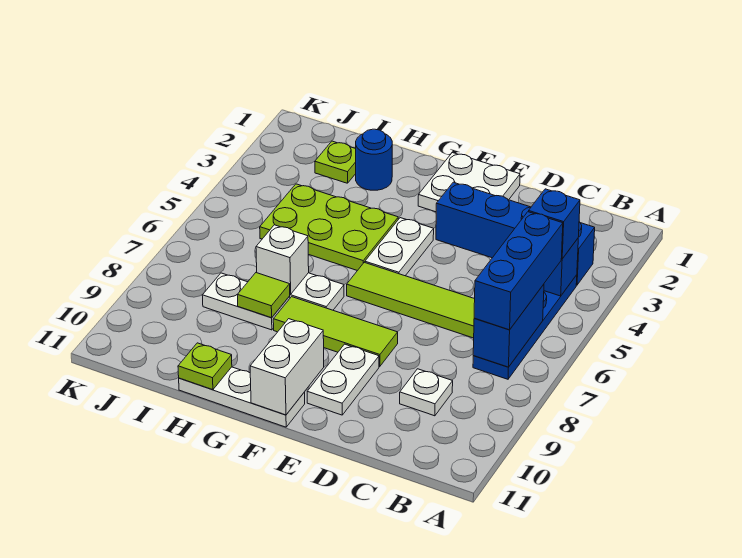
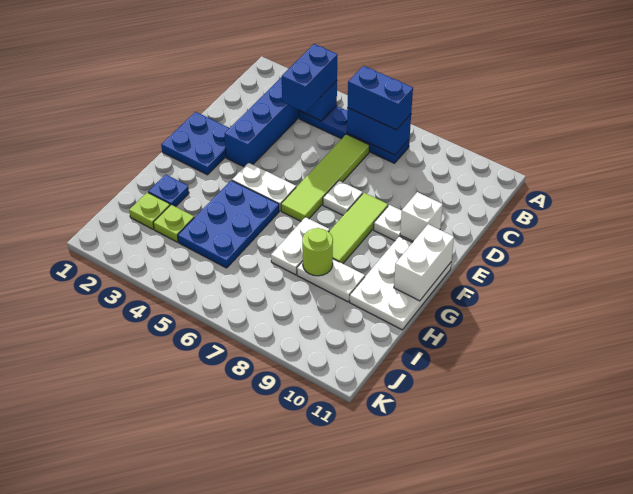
blue brick B4 level 3 -> blue brick B4:C4 level 3
blue brick B5:B7 level 3 -> blue brick B6:B7 level 3
white plate C9 level 1 -> white plate E7 level 1
white plate E1:F2 level 1 -> blue plate E1:F2 level 1
white brick F10:F11 level 2 -> white brick F11:G11 level 2
white plate F11:H11 level 1 -> white plate F10:H11 level 1
lime plate G4:I5 level 1 -> blue plate G4:I5 level 1
blue round brick H2 level 1 -> blue plate H2 level 1
white brick H7 level 2 -> white brick E10 level 2
white plate H8:I8 level 1 -> white plate H8:H9 level 1
lime tile H8 level 2 -> lime round brick H8 level 2
lime plate H11 level 2 -> lime plate I3 level 1

